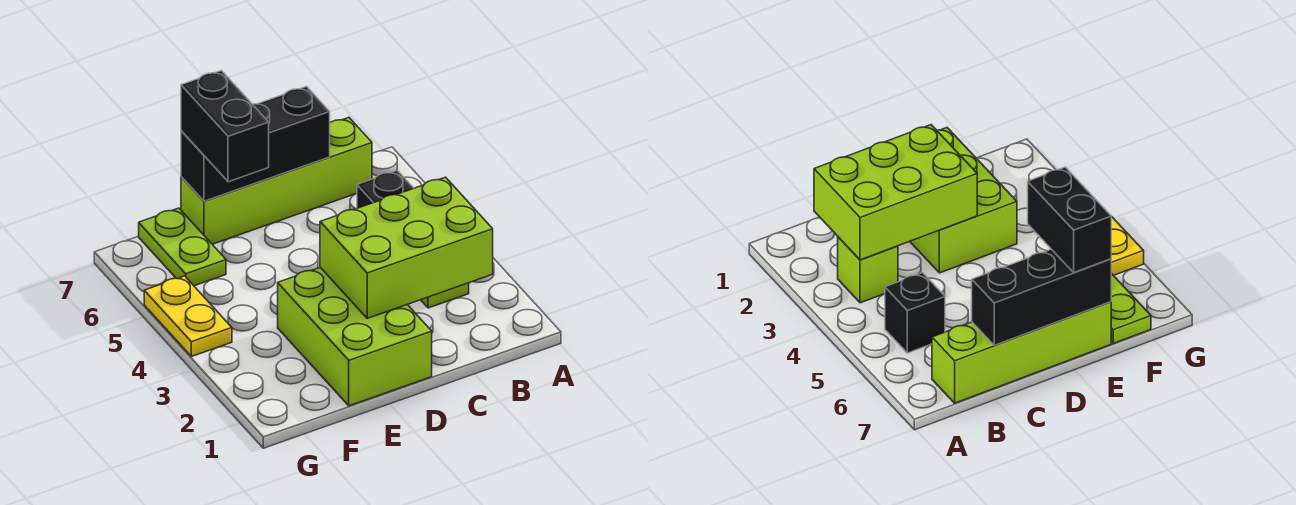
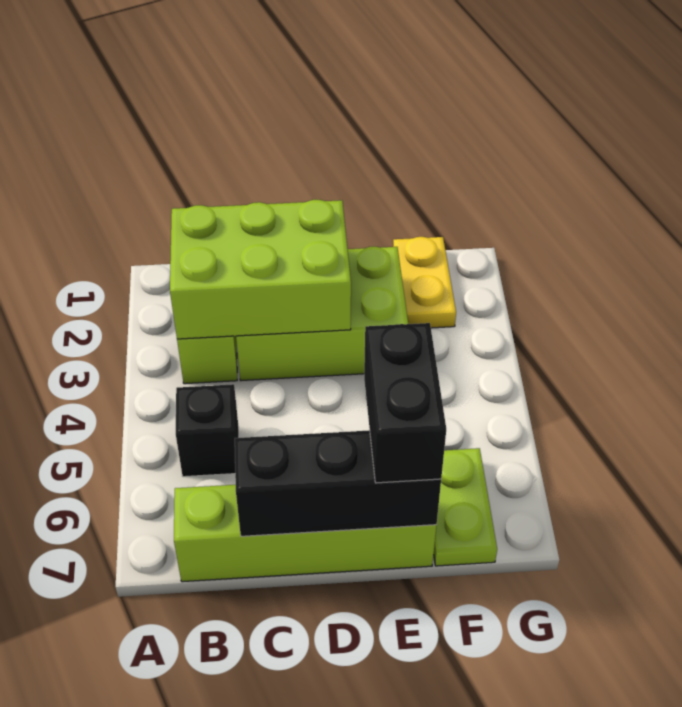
lime brick D1:E3 level 1 -> lime brick C2:E3 level 1
yellow plate G4:G5 level 1 -> yellow plate F1:F2 level 1

